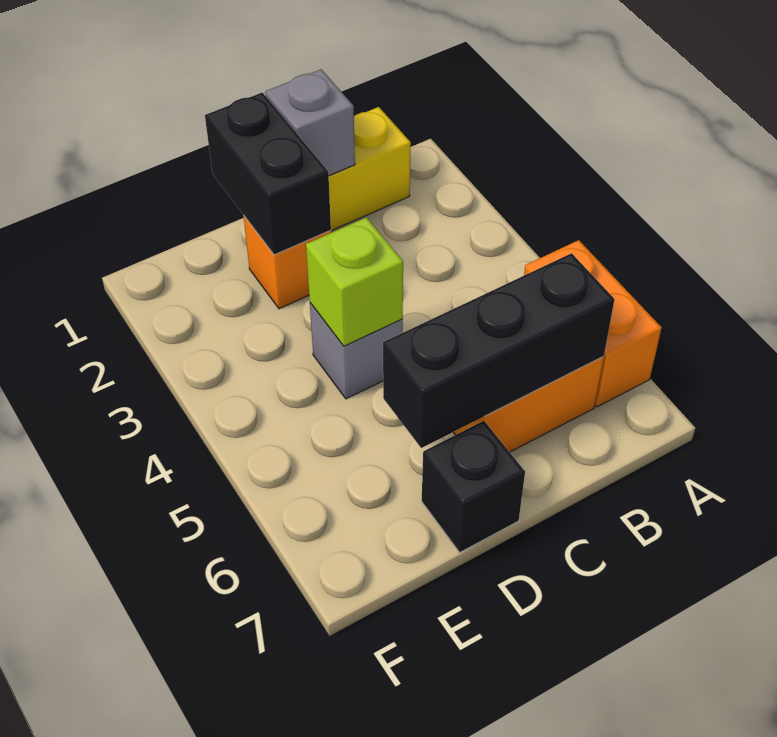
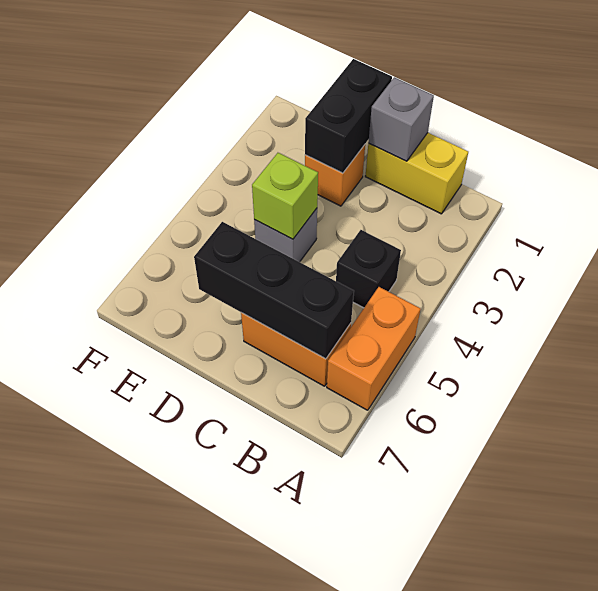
black brick D7 level 1 -> black brick B4 level 1

